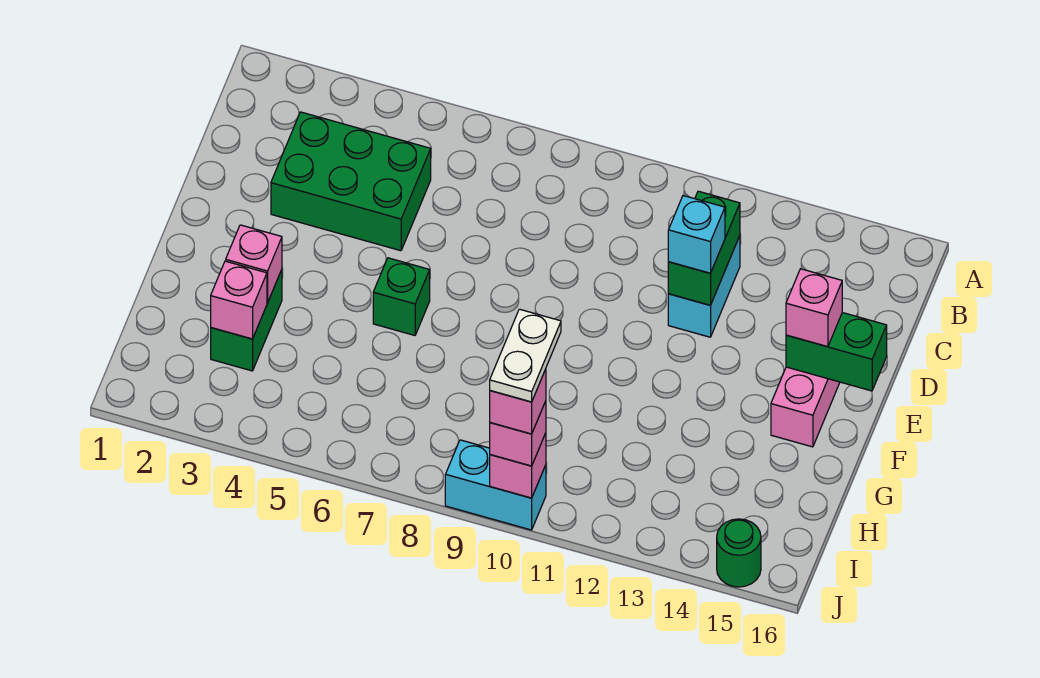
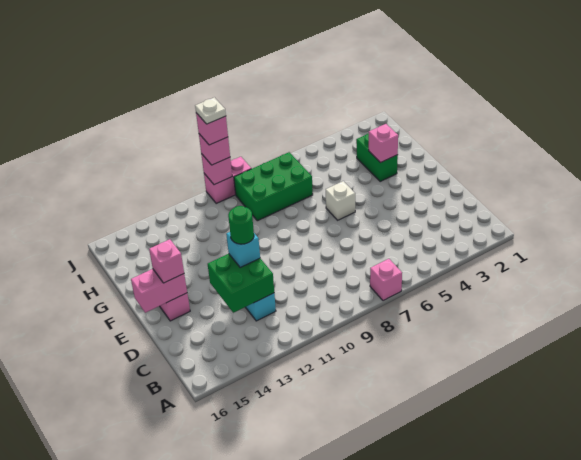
green brick C3:D5 level 1 -> green brick H7:I9 level 1
green brick C12:D12 level 2 -> green brick C12:D13 level 2
green brick E15:E16 level 2 -> pink brick E15:E16 level 2
green brick F6 level 1 -> white brick F6 level 1
pink brick H3 level 2 -> pink brick A7 level 1
white plate I10:J10 level 5 -> white plate J10 level 5
cyan brick J9:J10 level 1 -> pink brick J9:J10 level 1
green round brick J15 level 1 -> green round brick D12 level 4

